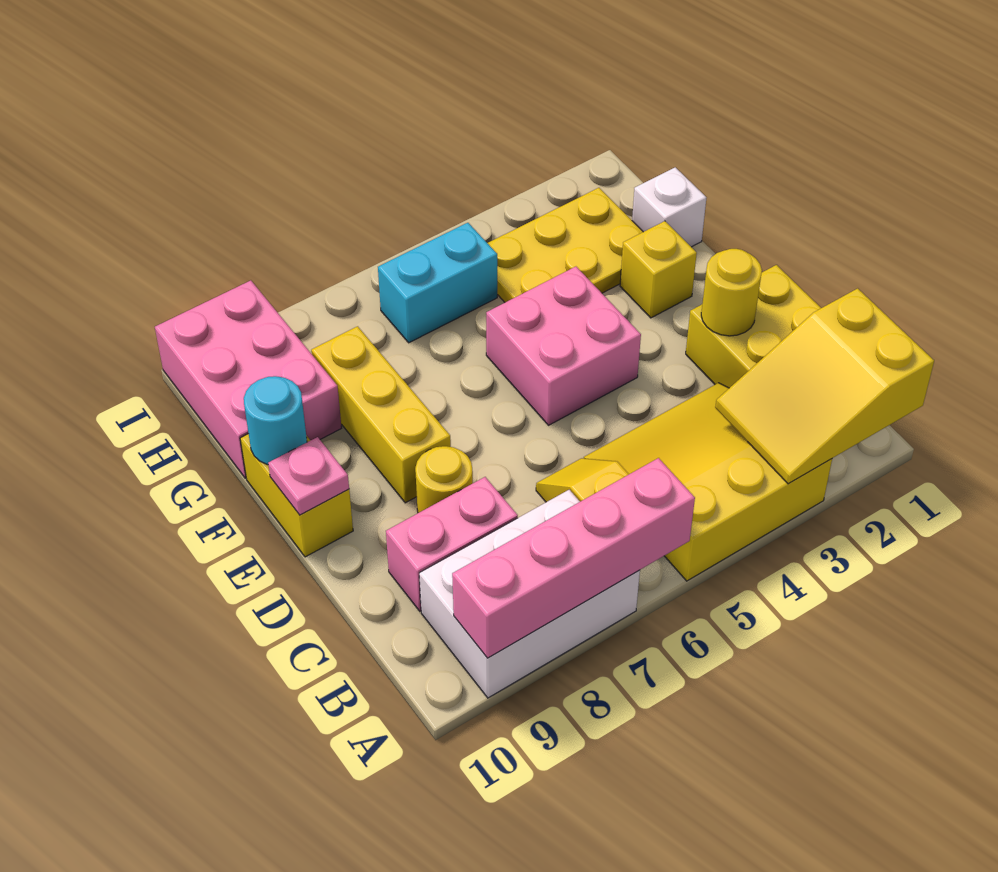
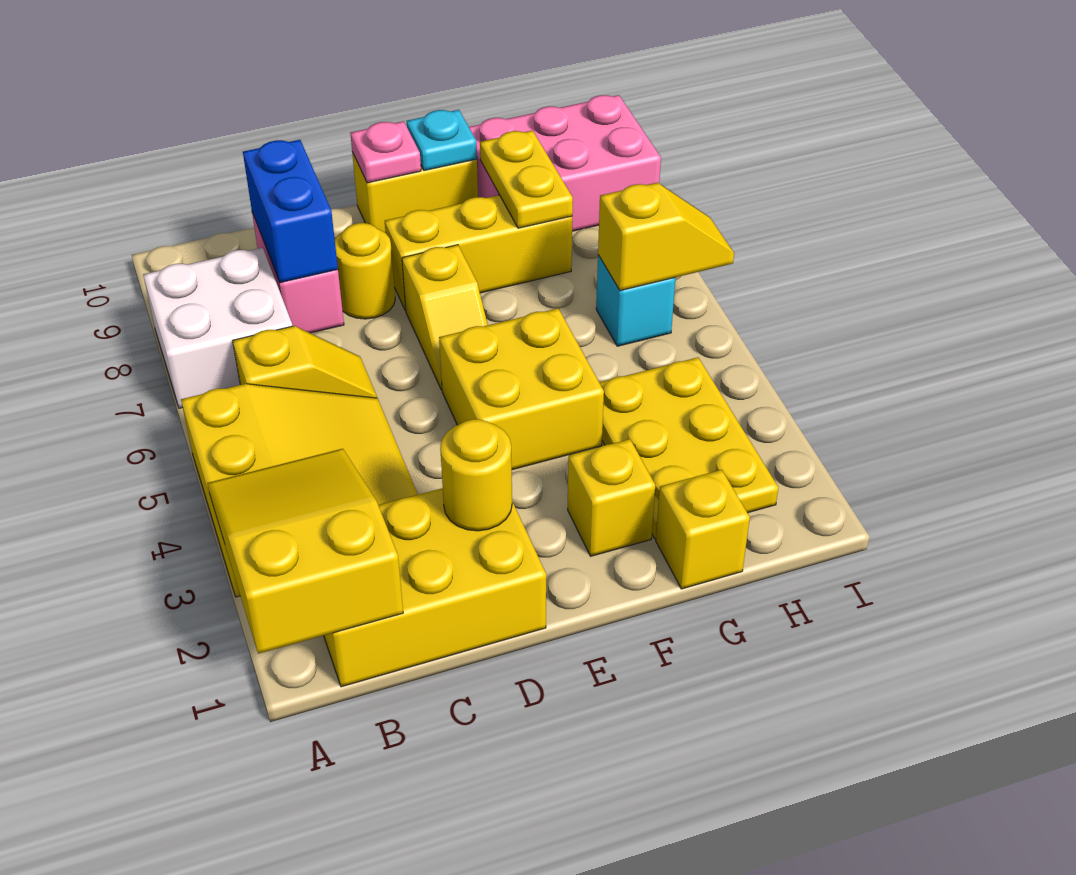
pink brick A6:A9 level 2 -> none
white brick A7:B9 level 1 -> white brick A7:B8 level 1
none -> blue brick C8:C9 level 2
pink brick E4:F5 level 1 -> yellow brick E4:F5 level 1
none -> yellow slope E6:E7 level 1 top 7
cyan round brick F10 level 2 -> cyan plate F10 level 2
white brick G1 level 1 -> yellow brick G1 level 1
none -> yellow plate G8:G9 level 2
cyan brick H5:H6 level 1 -> cyan brick H6 level 1
none -> yellow slope H6:I6 level 2 top H

